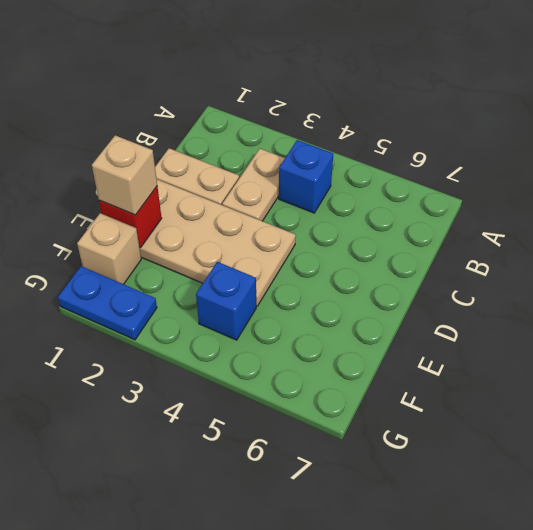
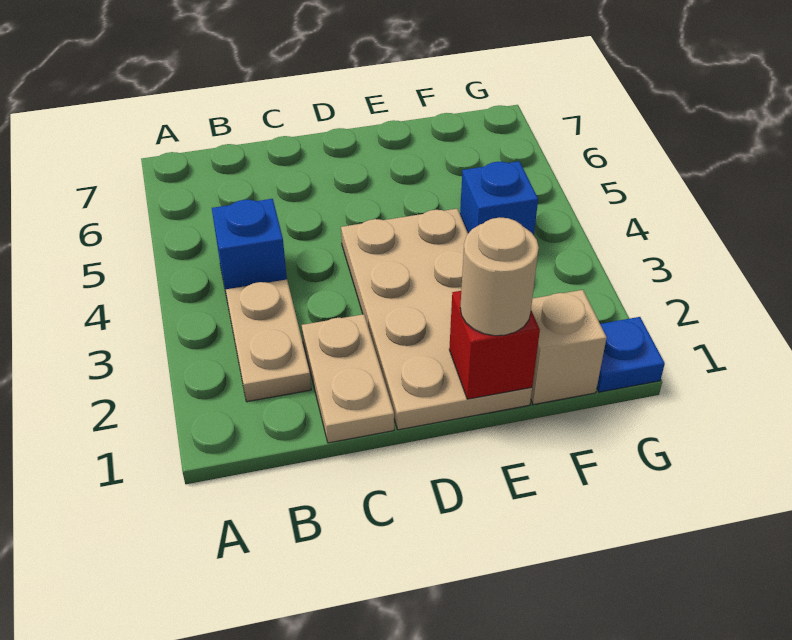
tan plate B3:C3 level 1 -> tan plate B2:B3 level 1
tan brick E1 level 3 -> tan round brick E1 level 3
blue plate G1:G2 level 1 -> blue plate G1 level 1

